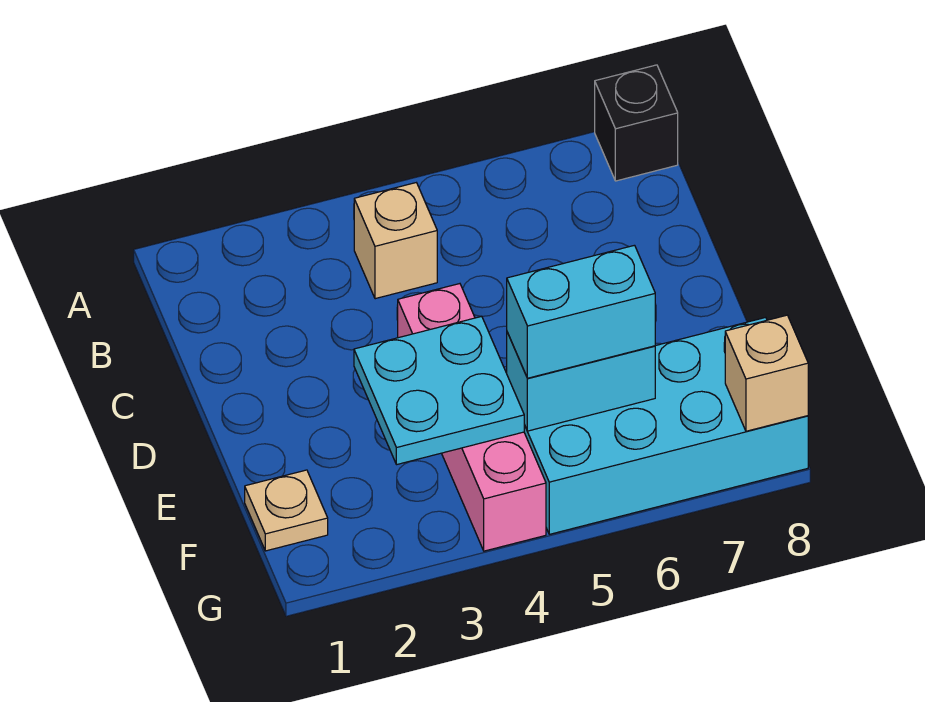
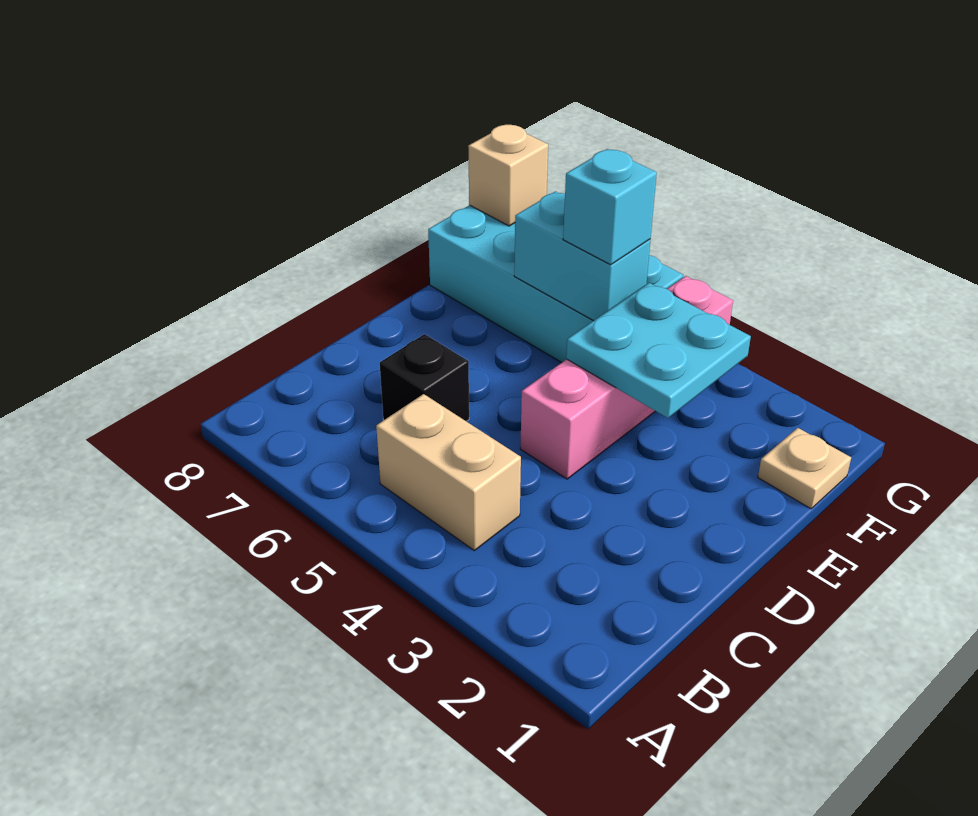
black brick A8 level 1 -> black brick C6 level 1
tan brick B4 level 1 -> tan brick B4:B5 level 1
cyan brick F5:F6 level 3 -> cyan brick F5 level 3

